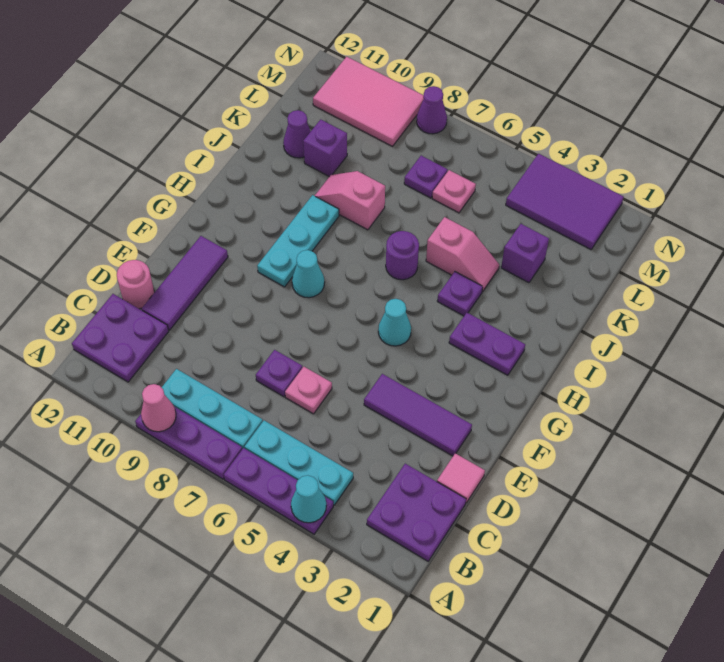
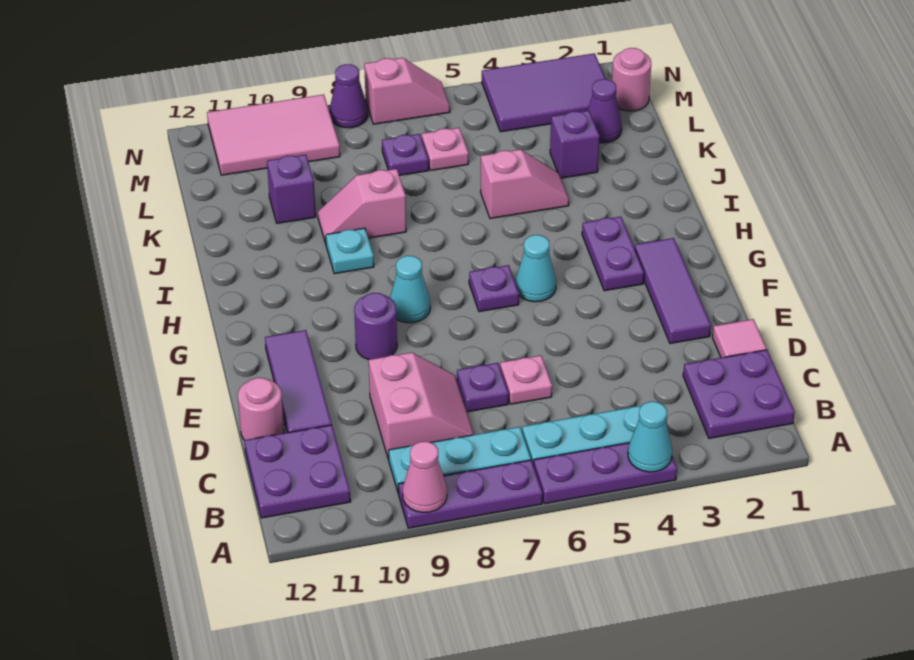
none -> pink slope C8:D9 level 1 top 9
purple tile E2:E4 level 1 -> purple tile E2:G2 level 1
cyan plate G9:I9 level 1 -> cyan plate I9 level 1
purple plate H2:H3 level 1 -> purple plate G3:H3 level 1
purple plate I4 level 1 -> purple plate G6 level 1
purple round brick I6 level 1 -> purple round brick F9 level 1
purple cone K11 level 1 -> purple cone L2 level 1
none -> pink round brick M1 level 1
none -> pink slope N6:N7 level 1 top 7

